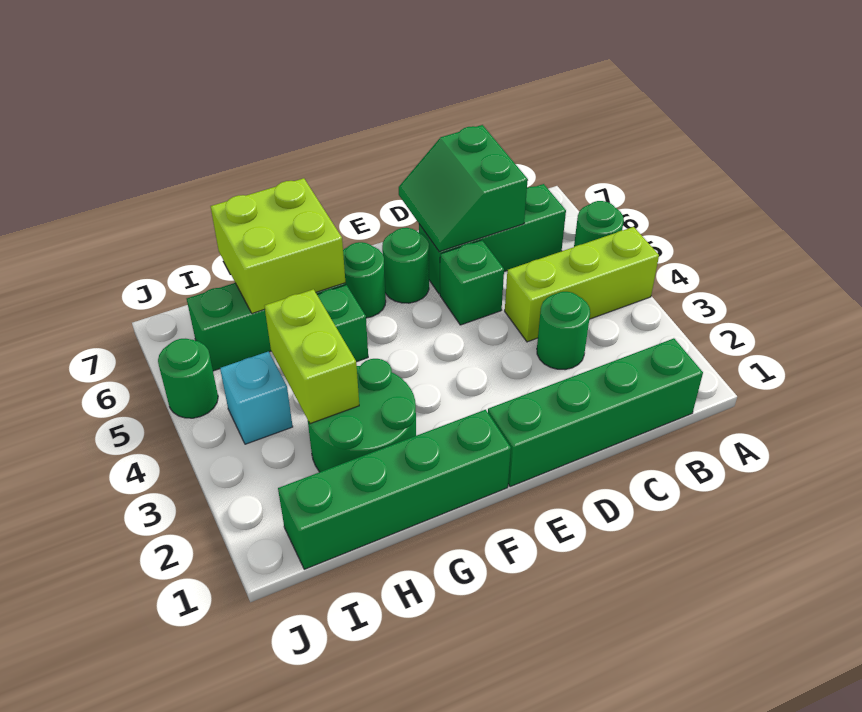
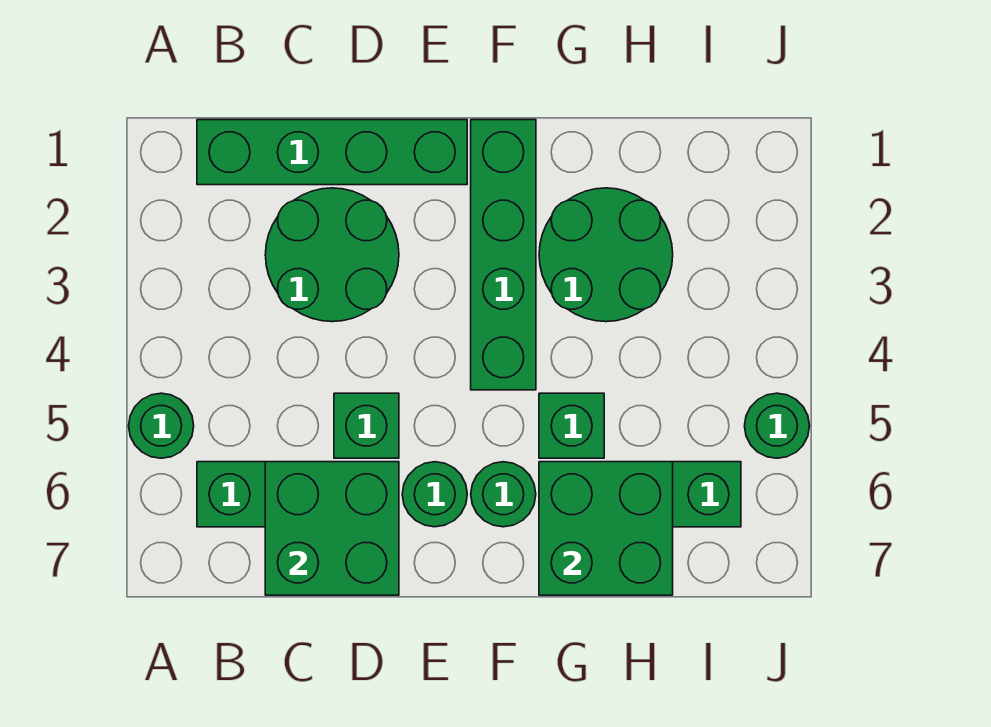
lime brick A4:C4 level 1 -> none
green round brick C3 level 1 -> green round brick C2:D3 level 1
green slope C6:D7 level 2 top C -> green brick C6:D7 level 2
green brick F1:I1 level 1 -> green brick F1:F4 level 1
lime brick G6:H7 level 2 -> green brick G6:H7 level 2
lime brick H3:H4 level 2 -> none
cyan brick I4 level 1 -> none

